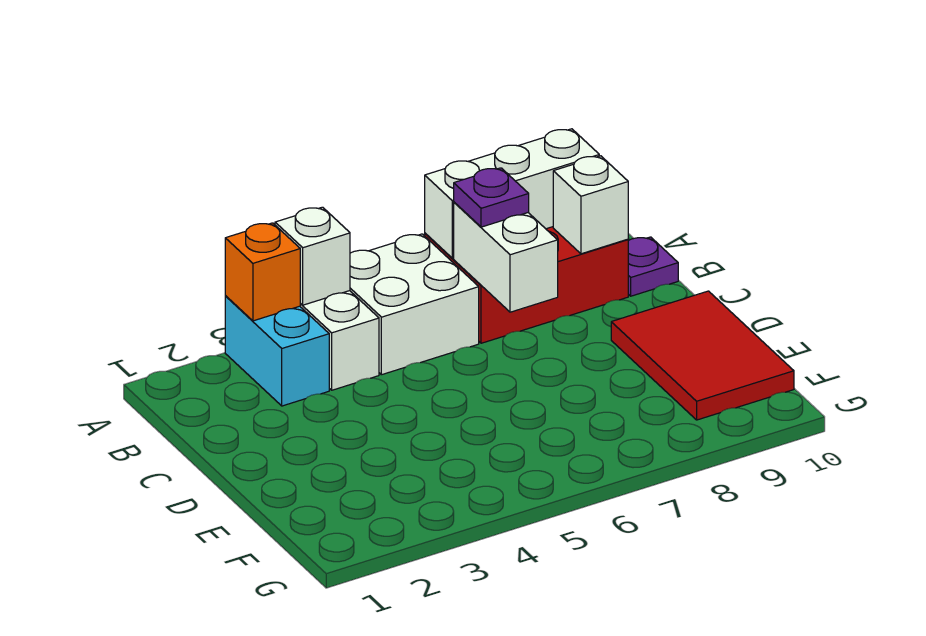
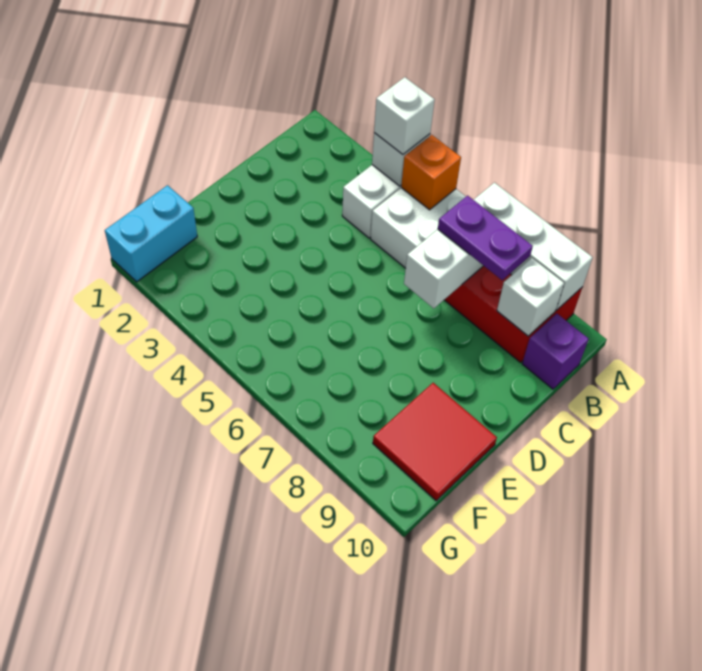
cyan brick A3:B3 level 1 -> cyan brick F1:G1 level 1
orange brick A3 level 2 -> orange brick A5 level 2
none -> white brick A4 level 3
purple plate B7 level 3 -> purple plate B7:B8 level 3
purple plate B10 level 1 -> purple brick B10 level 1
red tile D9:F10 level 1 -> red tile E9:F10 level 1

